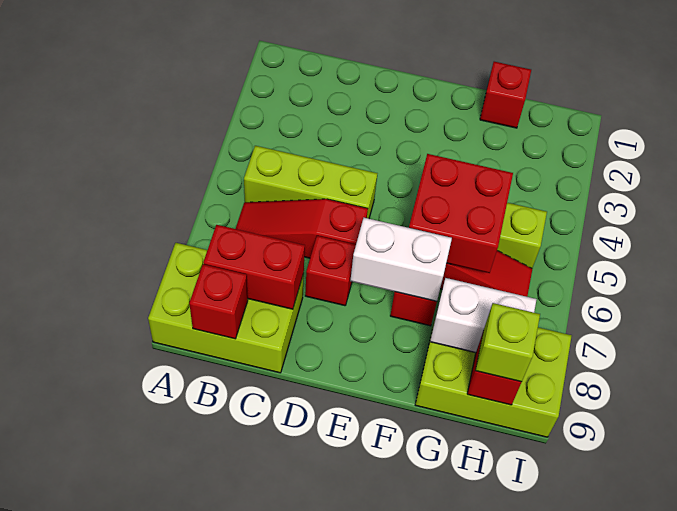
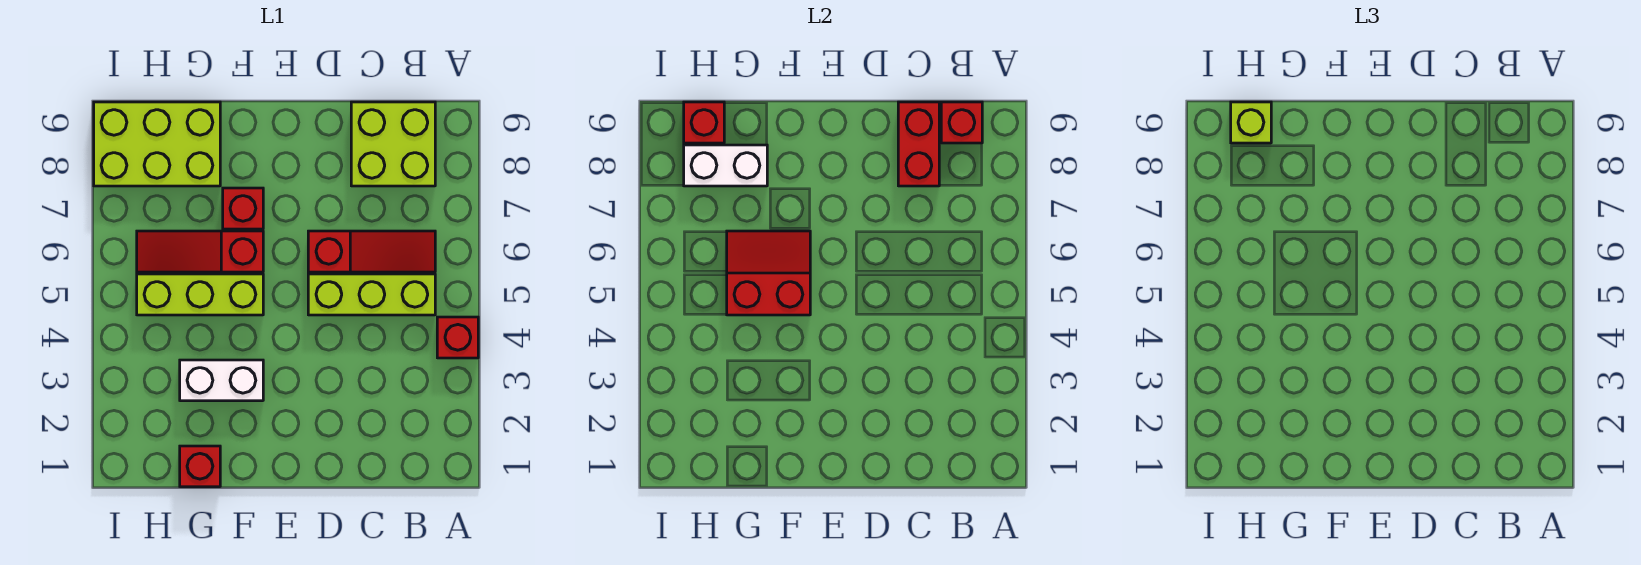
lime brick A8:C9 level 1 -> lime brick B8:C9 level 1
red brick B8:C8 level 2 -> red brick C8:C9 level 2
red brick D7 level 1 -> red brick A4 level 1
white brick E7:F7 level 2 -> white brick F3:G3 level 1
red brick F5:G6 level 2 -> red slope F5:G6 level 2 top 5

